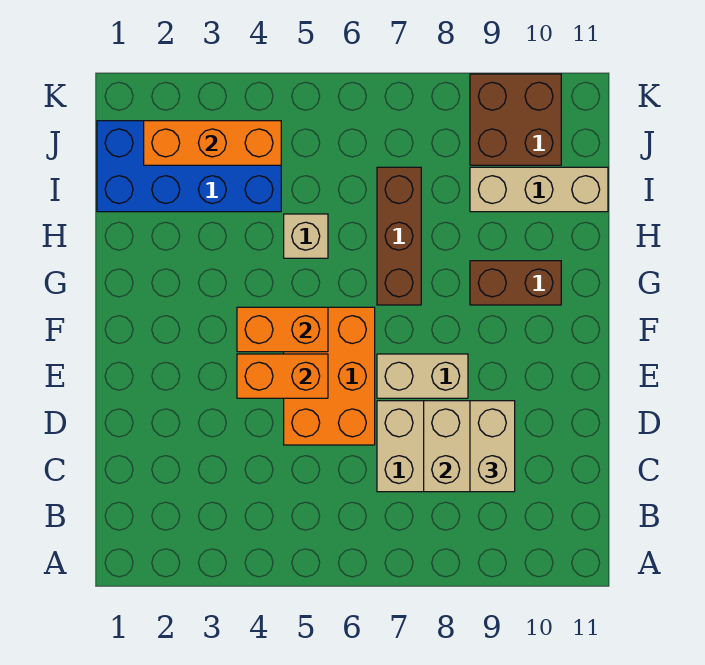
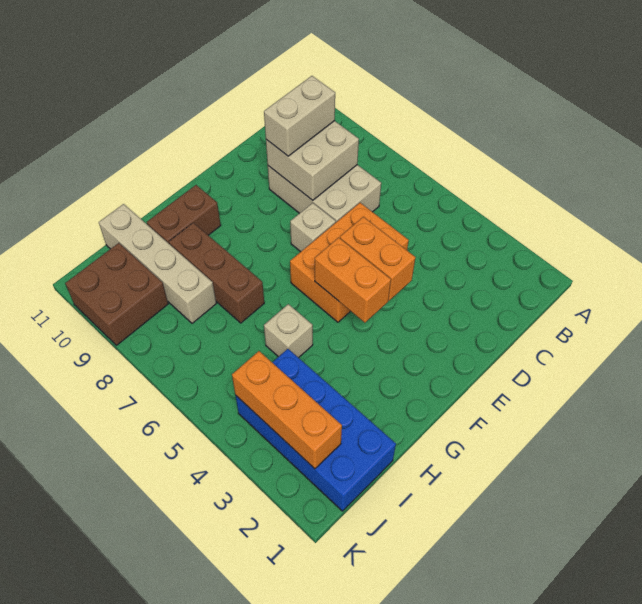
tan brick E7:E8 level 1 -> tan brick E7 level 1
brown brick G7:I7 level 1 -> brown brick H7:H9 level 1
brown brick G9:G10 level 1 -> brown brick G10:H10 level 1
tan brick I9:I11 level 1 -> tan brick I8:I11 level 1

